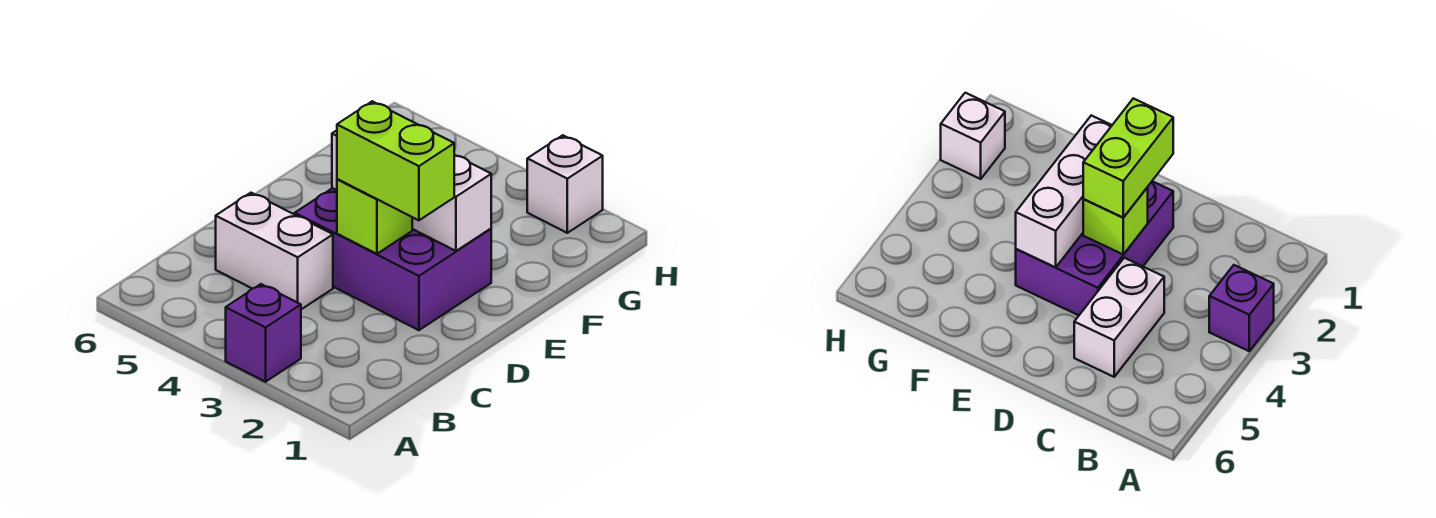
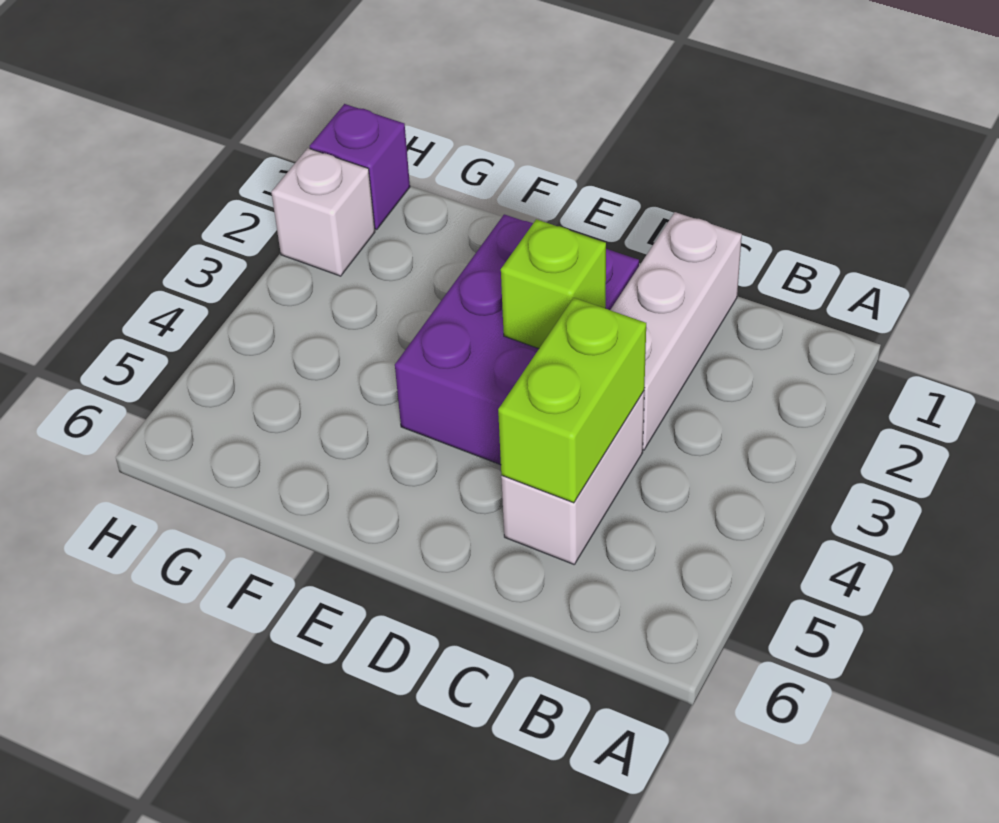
purple brick A3 level 1 -> purple brick H1 level 1
lime brick D2:D3 level 3 -> lime brick C4:C5 level 2
white brick E2:E4 level 2 -> white brick C1:C3 level 1

